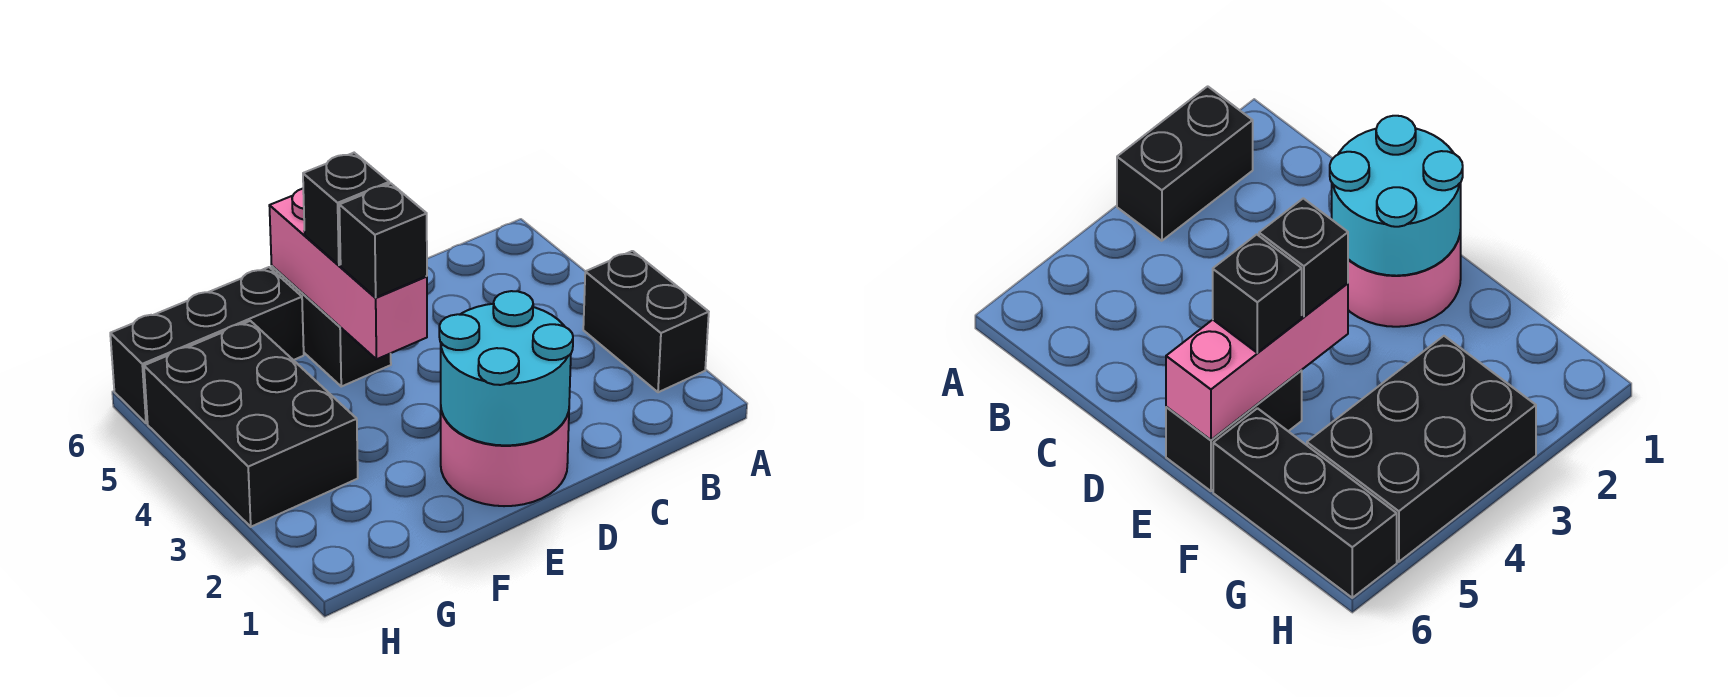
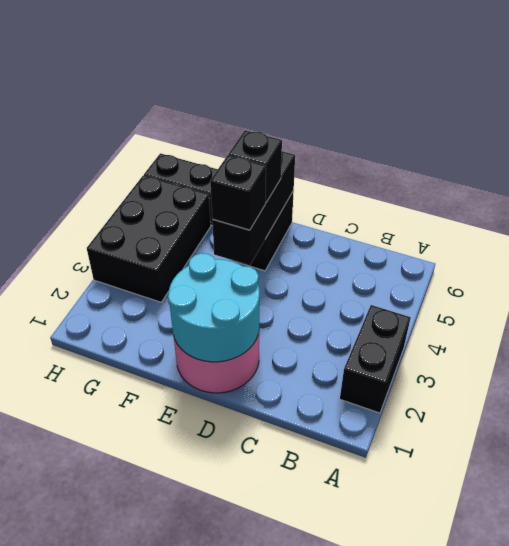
pink brick E4:E6 level 2 -> black brick E4:E6 level 2

